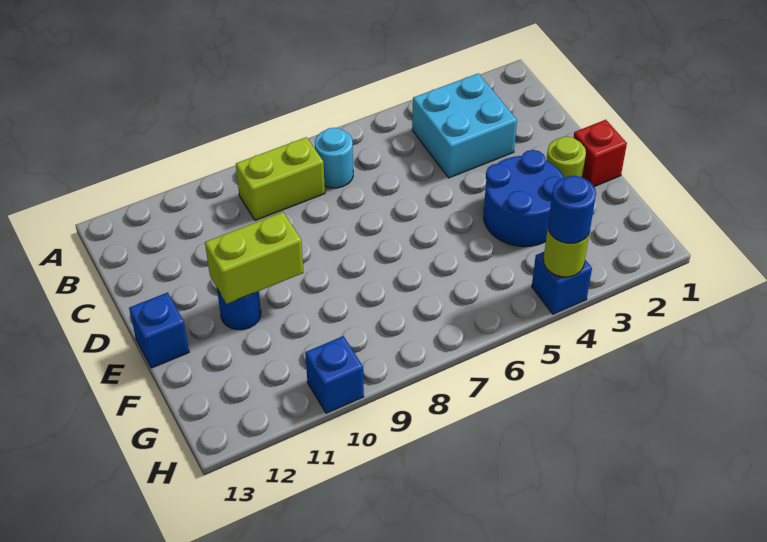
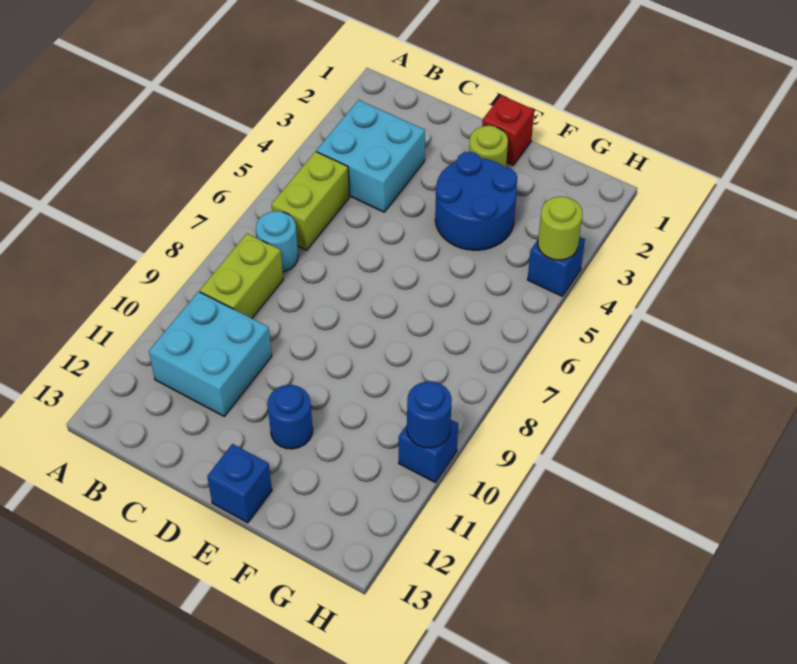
none -> cyan brick B10:C11 level 1
lime brick E10:E11 level 2 -> lime brick B5:B6 level 1
blue round brick H4 level 3 -> blue round brick H10 level 2

